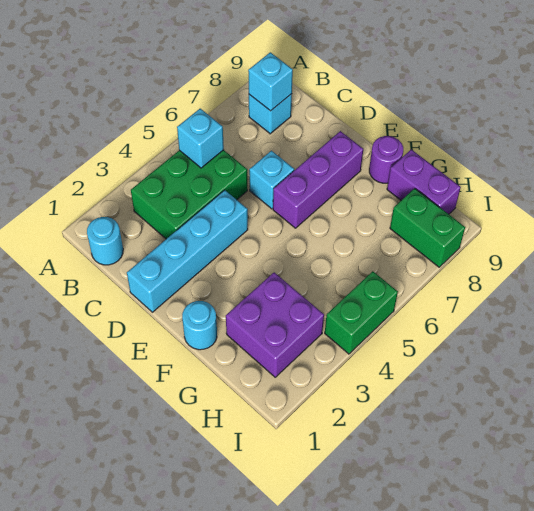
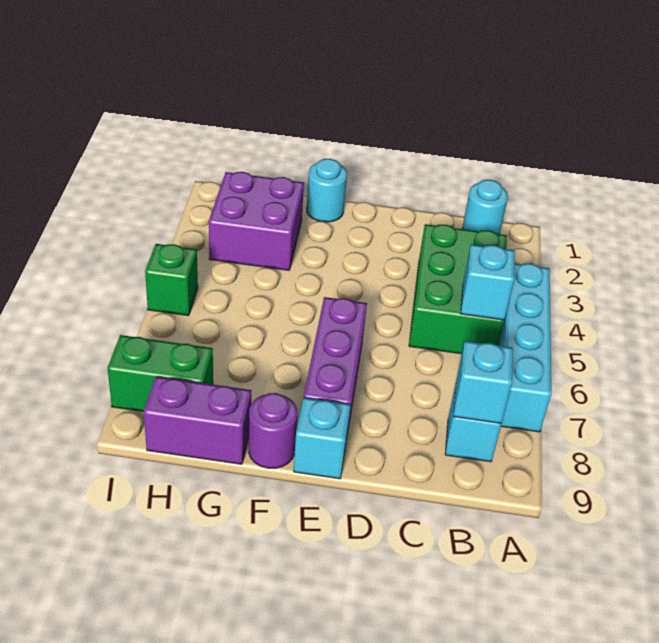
cyan brick D1:D4 level 1 -> cyan brick A4:A7 level 1
cyan brick D6 level 1 -> cyan brick E9 level 1
green brick I4:I5 level 1 -> green brick I5 level 1

